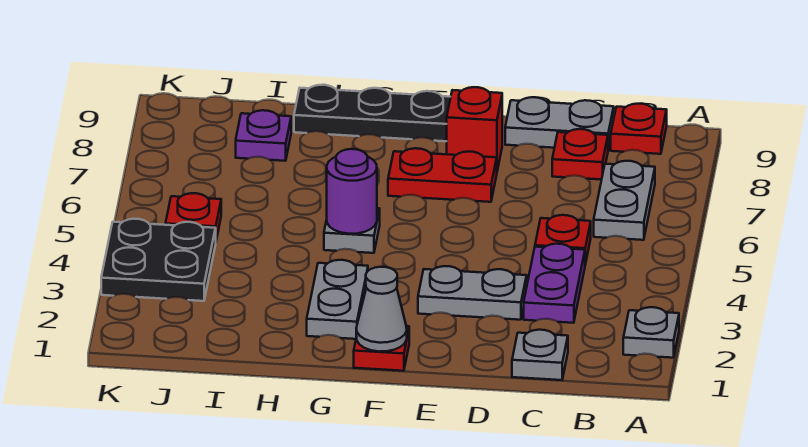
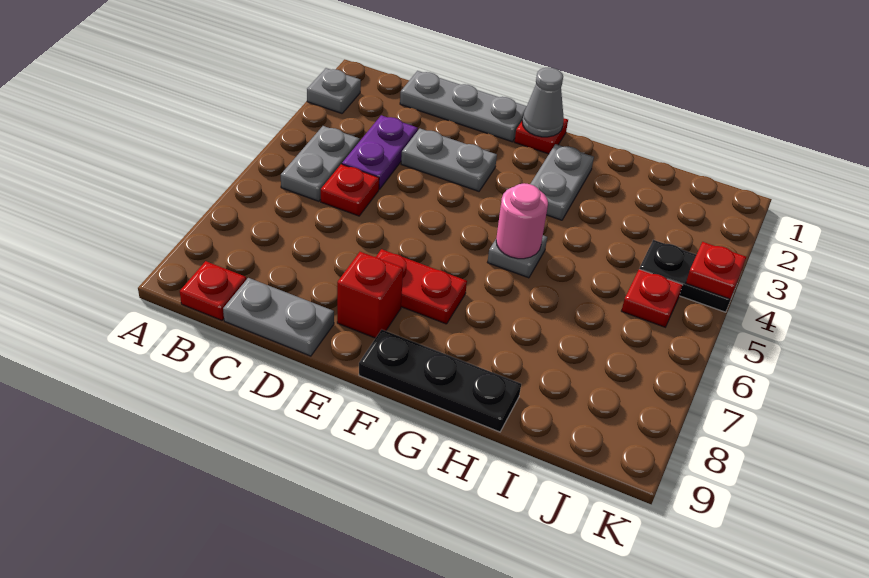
grey plate B6:B7 level 1 -> grey plate B4:B5 level 1
grey plate C1 level 1 -> grey plate C1:E1 level 1
red plate C8 level 1 -> red plate K4 level 2
purple round brick G5 level 2 -> pink round brick G5 level 2
purple plate I8 level 1 -> none
black plate J3:K4 level 1 -> black plate J4:K4 level 1

